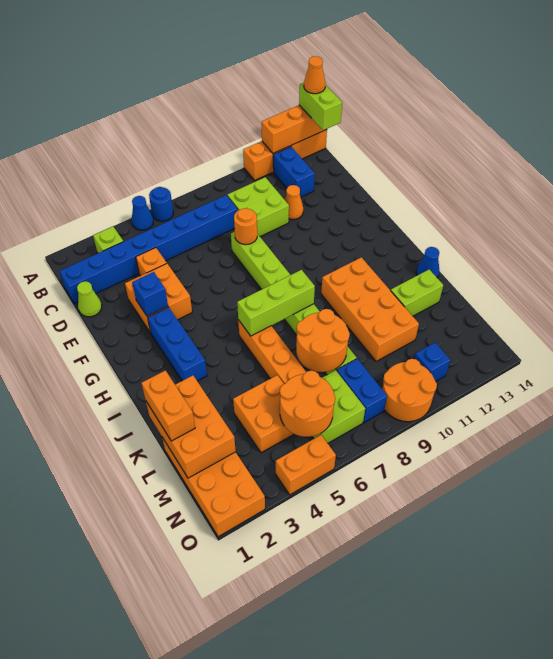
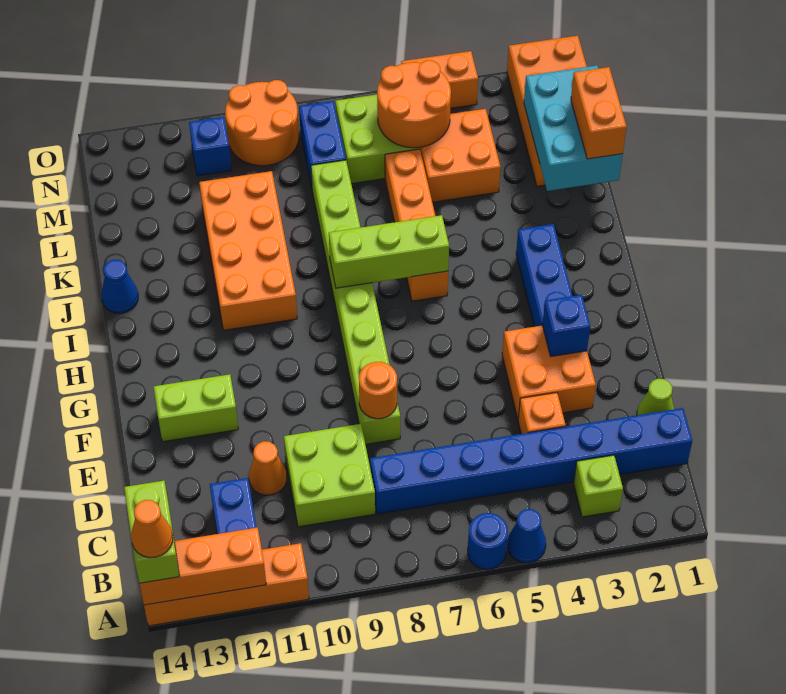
orange brick K1:M2 level 2 -> cyan brick K1:M2 level 2
orange round brick K7:L8 level 2 -> none
lime brick K12:K13 level 1 -> lime brick F12:F13 level 1

